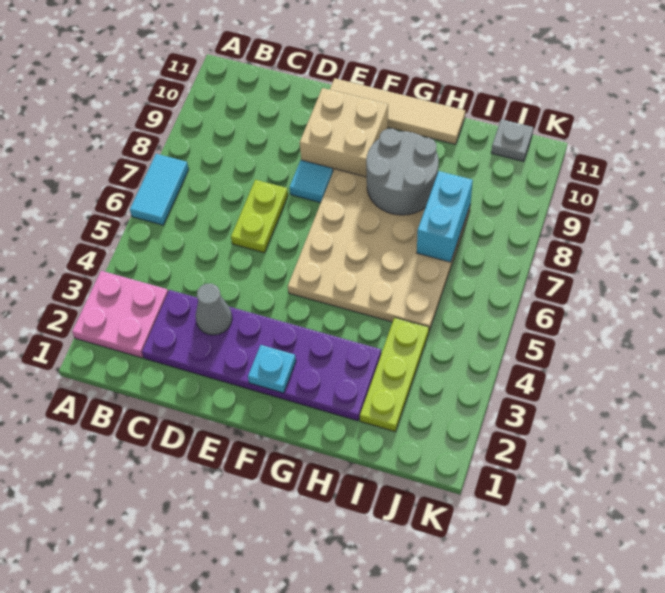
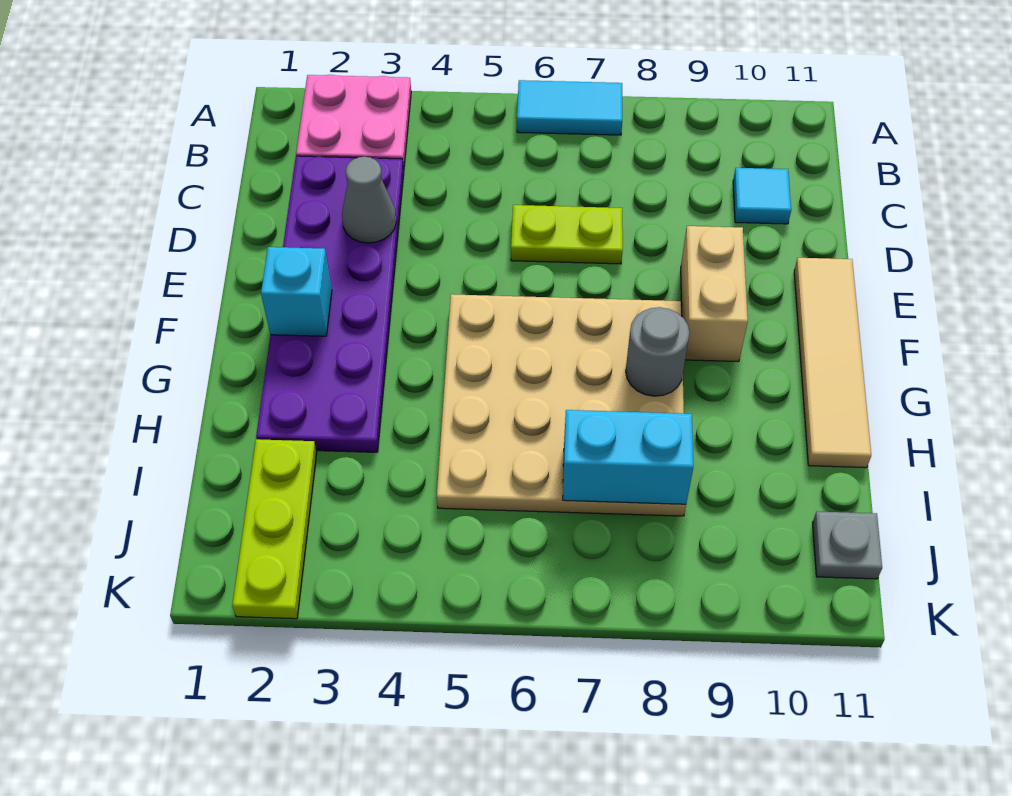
cyan tile E8 level 1 -> cyan tile C10 level 1
tan brick E9:F10 level 1 -> tan brick E9:F9 level 1
cyan plate F2 level 2 -> cyan brick F2 level 2
grey round brick G8:H9 level 2 -> grey round brick G8 level 2
lime plate I2:I4 level 1 -> lime plate I2:K2 level 1

